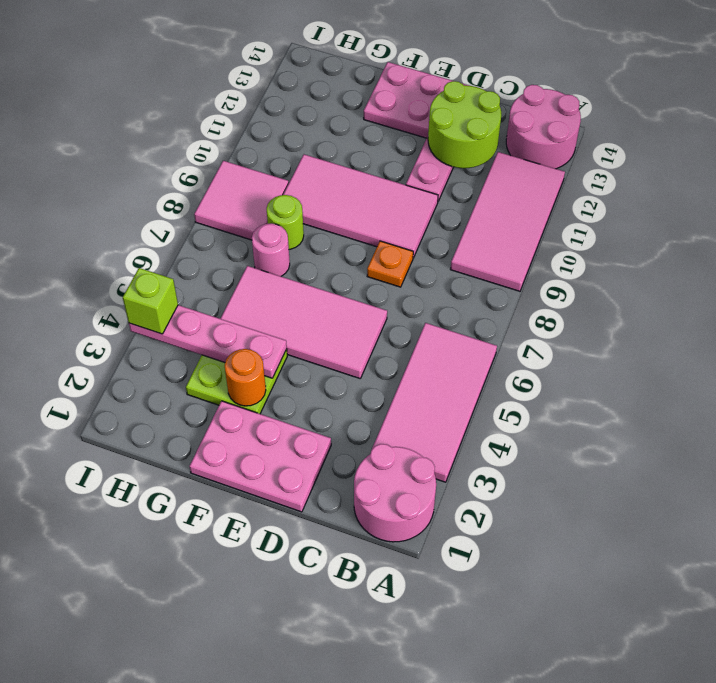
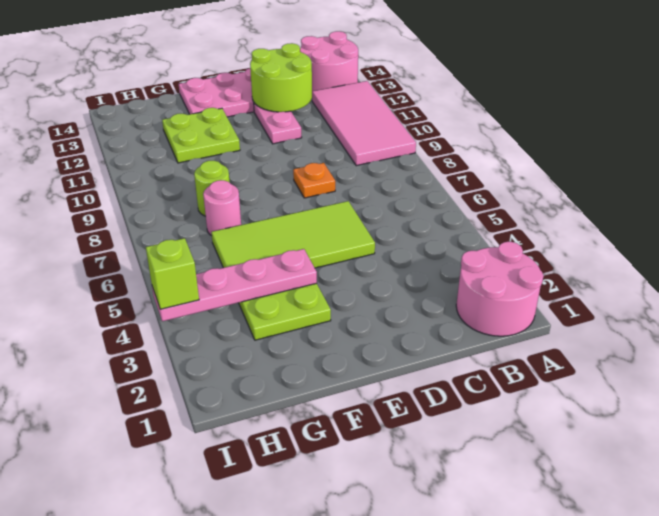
pink tile A3:B6 level 1 -> none
pink plate D1:F2 level 1 -> none
pink tile D5:G6 level 1 -> lime tile D5:G6 level 1
pink tile D9:G10 level 1 -> none
orange round brick F3 level 2 -> none
none -> lime plate F11:G12 level 1
pink tile H8:I9 level 1 -> none

